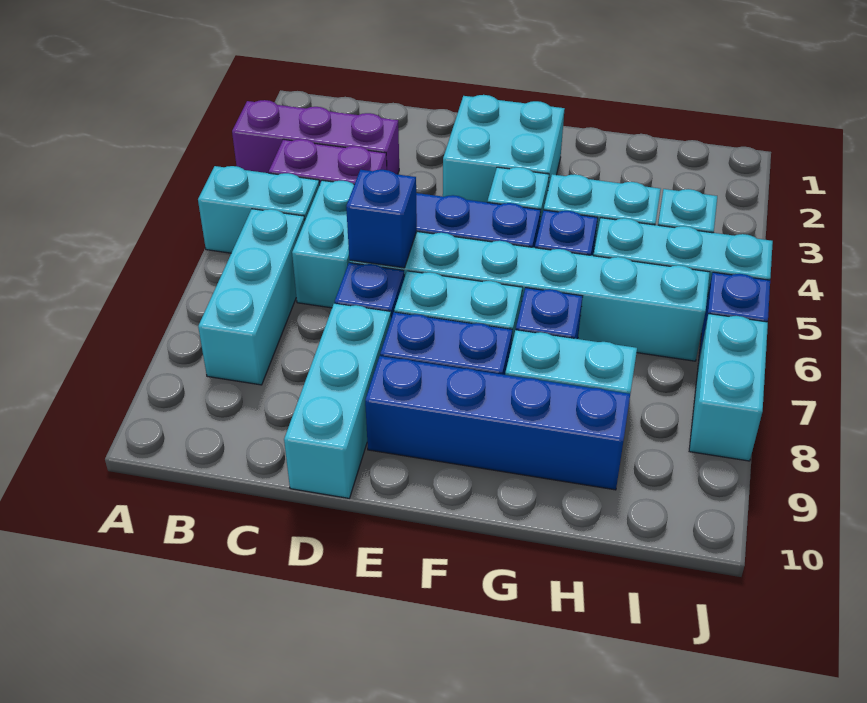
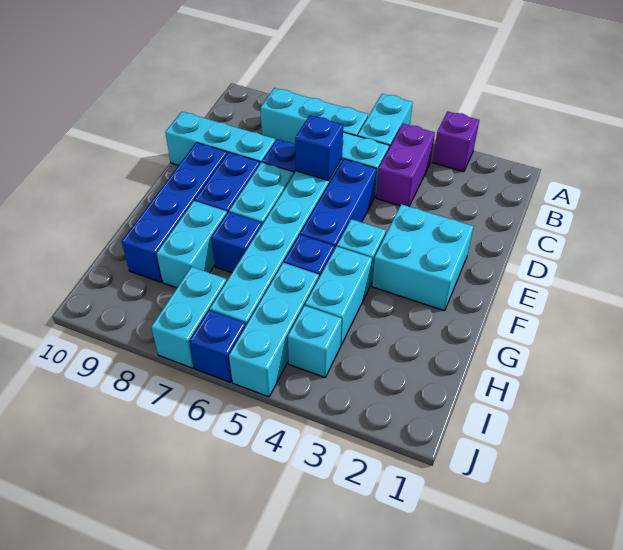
purple brick A3:C3 level 1 -> purple brick A3 level 1
cyan brick J7:J8 level 1 -> cyan brick I7:J7 level 1

